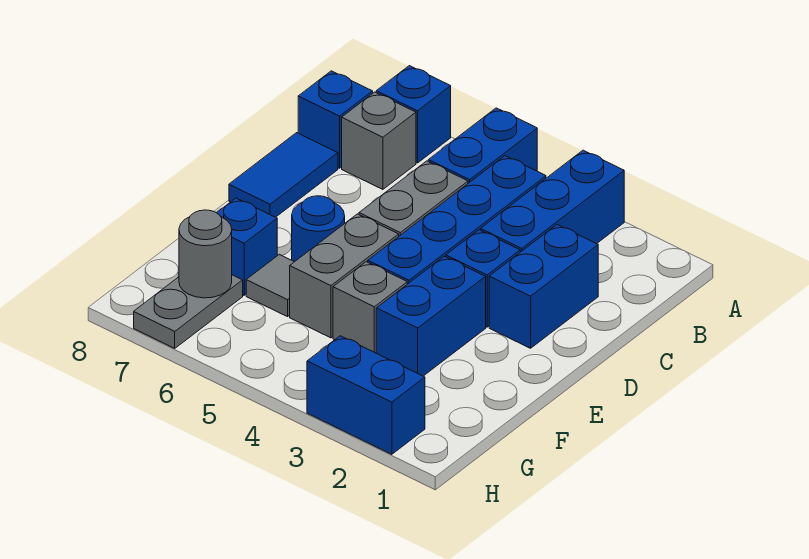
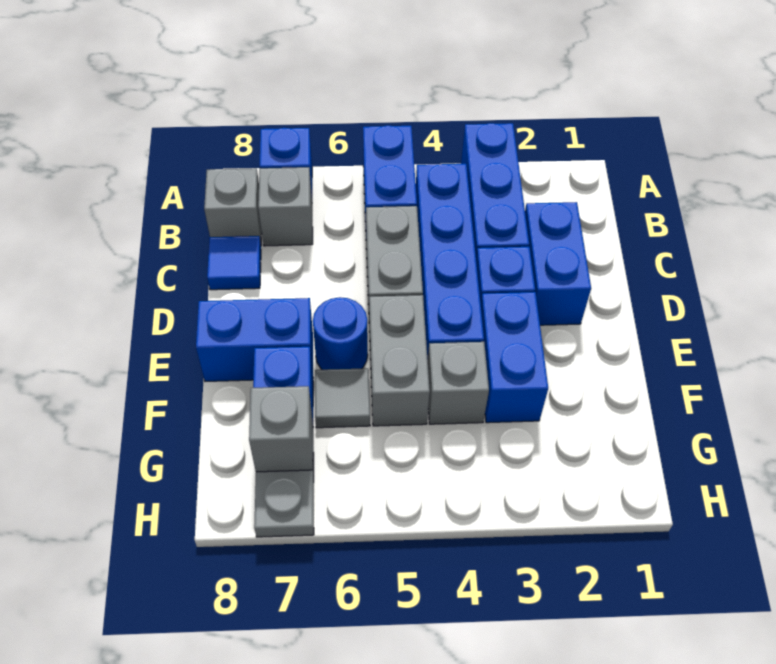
blue brick B8 level 1 -> grey brick B8 level 1
blue tile C8:D8 level 1 -> blue tile C8 level 1
grey round brick G7 level 2 -> grey brick G7 level 2
blue brick H2:H3 level 1 -> blue brick E7:E8 level 1

